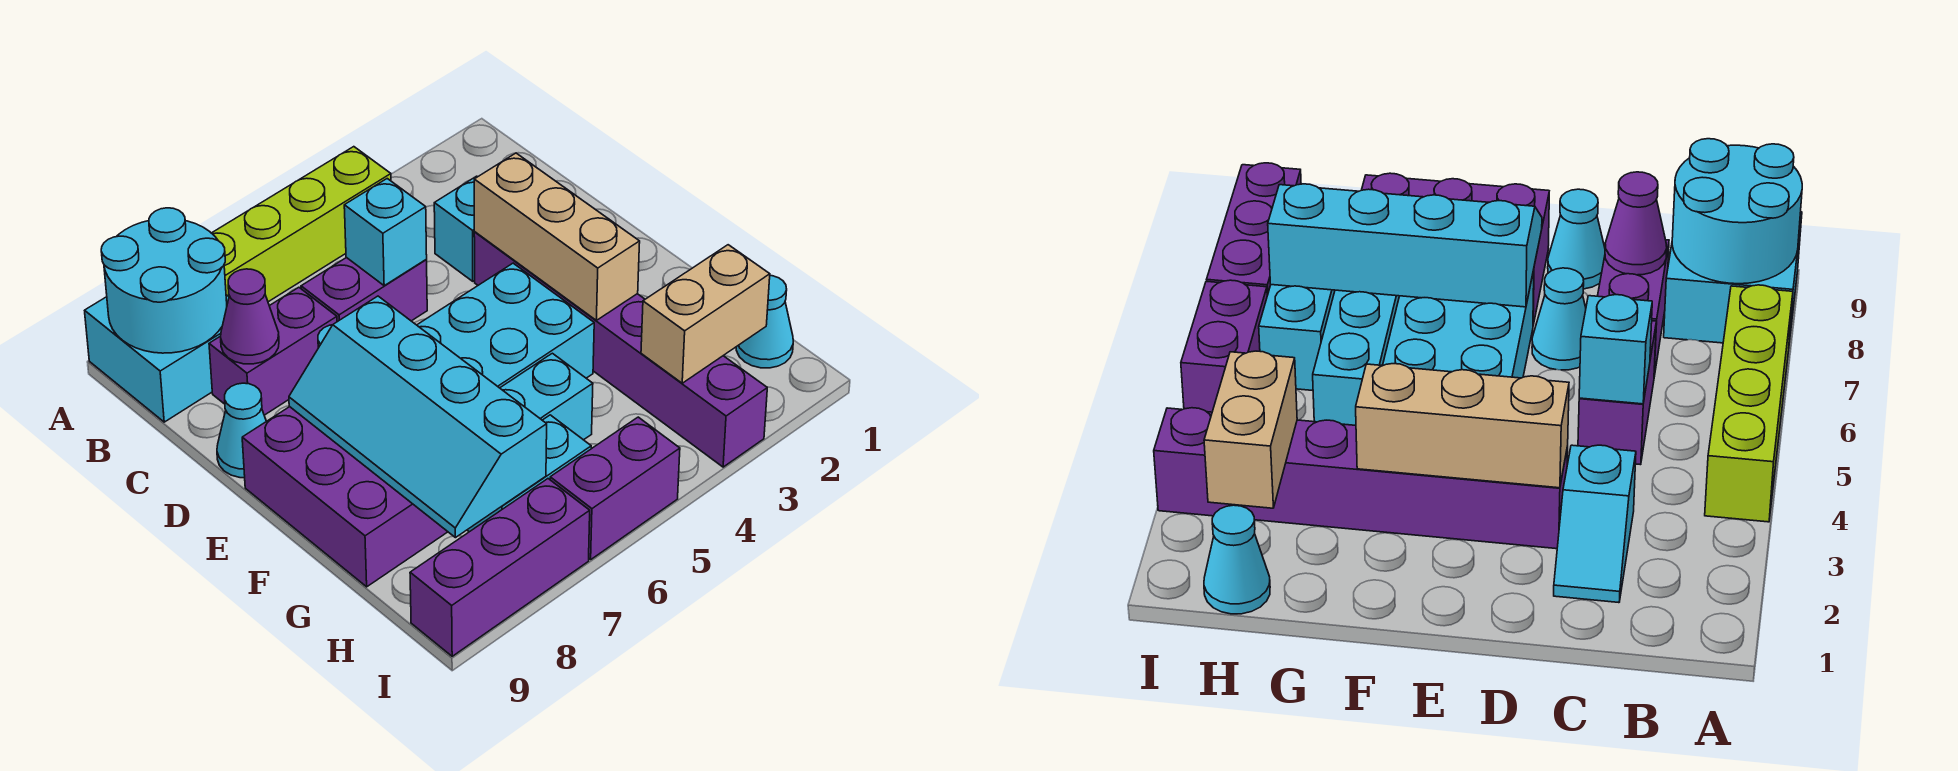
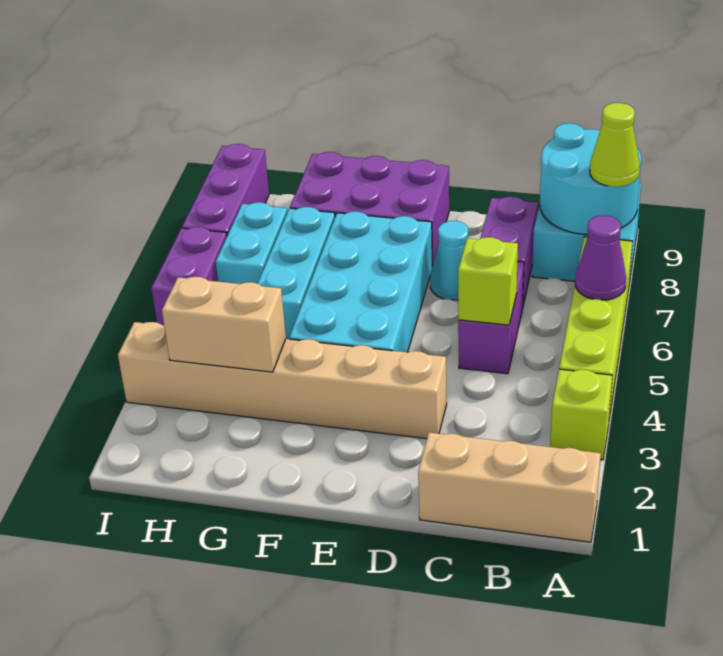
none -> lime brick A3 level 1
none -> lime cone A8 level 3
cyan slope C2:C3 level 1 top 3 -> none
cyan brick C5 level 2 -> lime brick C5 level 2
purple cone C8 level 2 -> purple cone A6 level 2
purple brick D3:I3 level 1 -> tan brick D3:I3 level 1
tan brick D3:F3 level 2 -> tan brick A1:C1 level 1
cyan cone D9 level 1 -> none
cyan slope E7:H8 level 2 top 7 -> none
cyan cone H1 level 1 -> none
tan brick H2:H3 level 2 -> tan brick G3:H3 level 2

